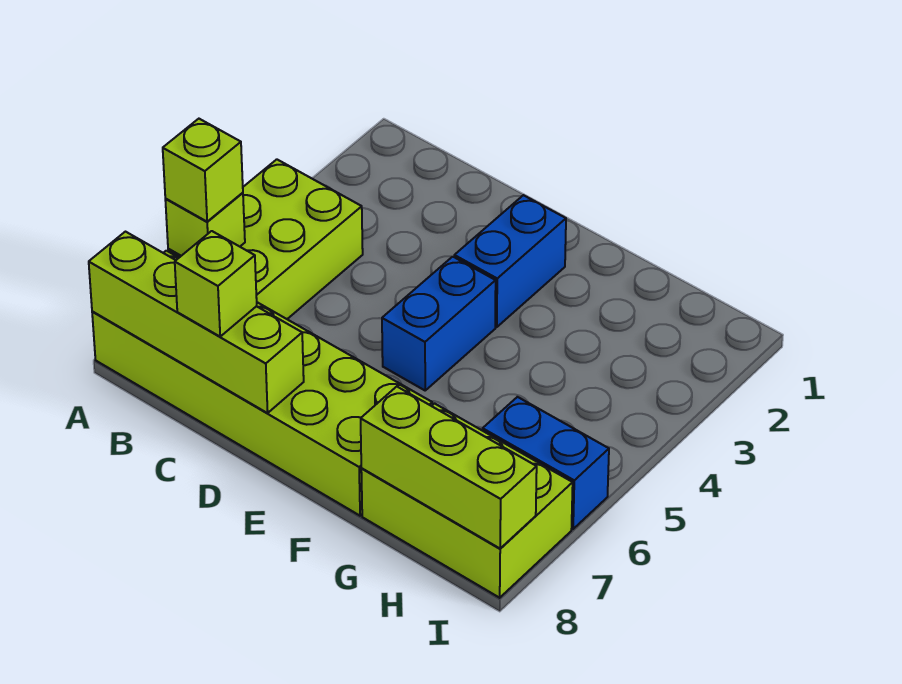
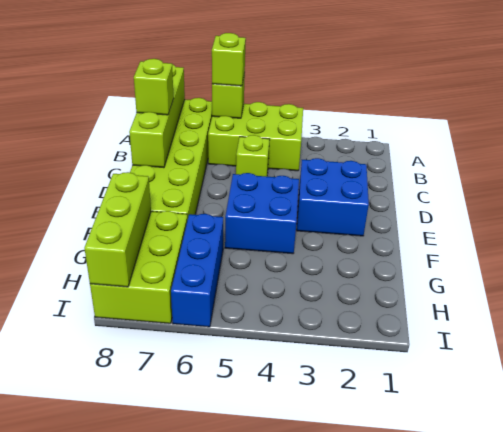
none -> lime brick C5 level 1
blue brick E2:E3 level 1 -> blue brick D2:E3 level 1
blue brick E4:E5 level 1 -> blue brick E4:F5 level 1
blue brick H6:I6 level 1 -> blue brick G6:I6 level 1

